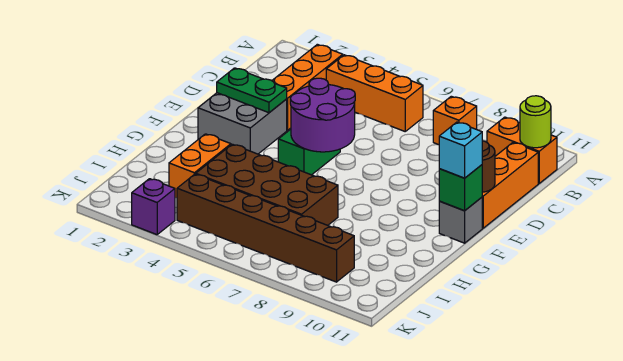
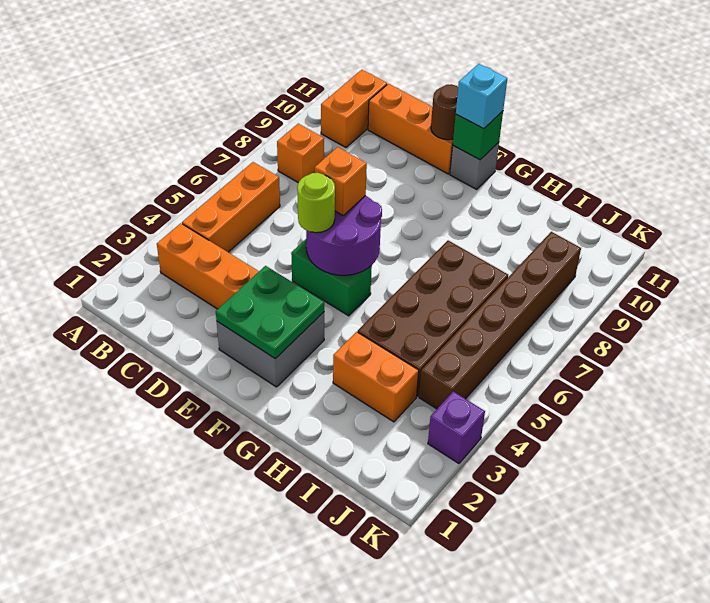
lime round brick B11 level 2 -> lime round brick E5 level 3
green plate E2:E3 level 2 -> green plate E2:F3 level 2
none -> orange brick E6 level 3

